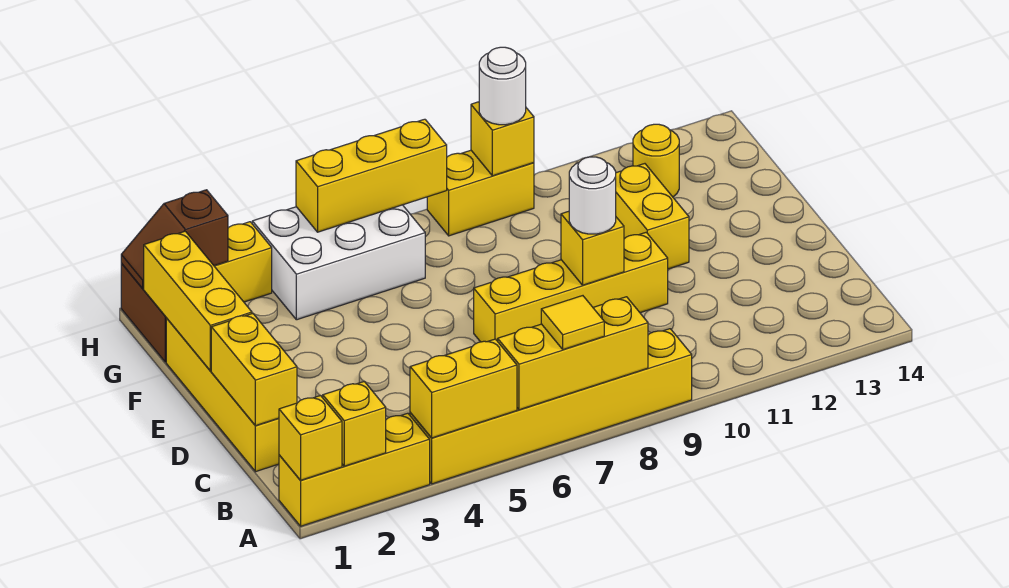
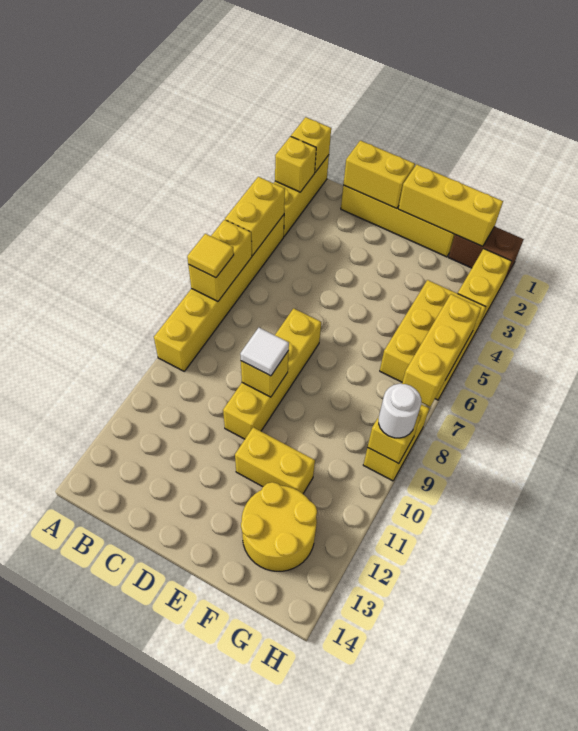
yellow brick A6:A8 level 2 -> yellow brick A6:A7 level 2
white round brick D9 level 3 -> white tile D9 level 3
white brick G4:H6 level 1 -> yellow brick G4:H6 level 1
yellow round brick G12 level 1 -> yellow round brick F12:G13 level 1
brown slope H1:H2 level 2 top 2 -> none

